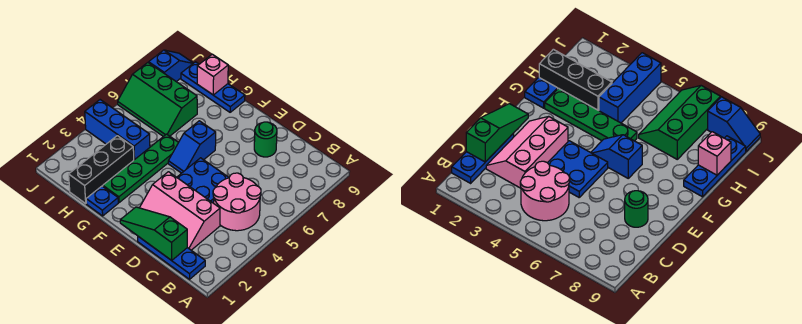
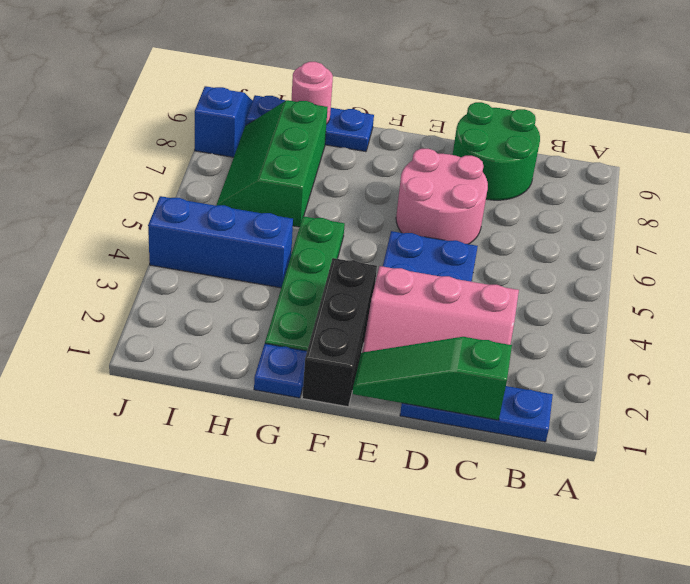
pink round brick B4:C5 level 1 -> pink round brick D6:E7 level 1
green round brick D8 level 1 -> green round brick C8:D9 level 1
blue slope F5:F6 level 1 top 6 -> none
black brick H1:H3 level 1 -> black brick F1:F3 level 1
green slope H6:J7 level 1 top 7 -> green slope H6:I8 level 1 top H
pink brick H9 level 2 -> pink round brick H9 level 2

